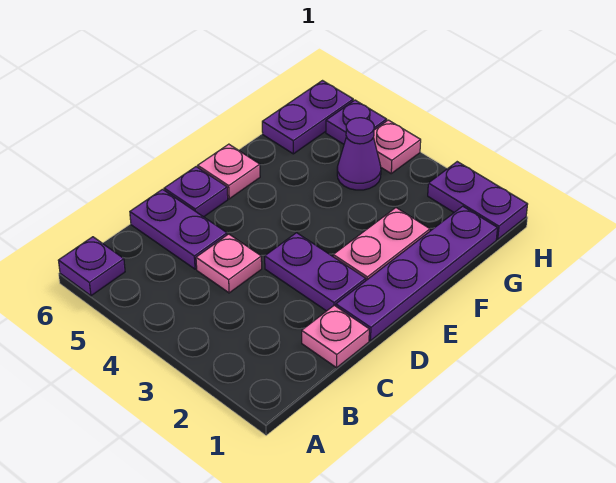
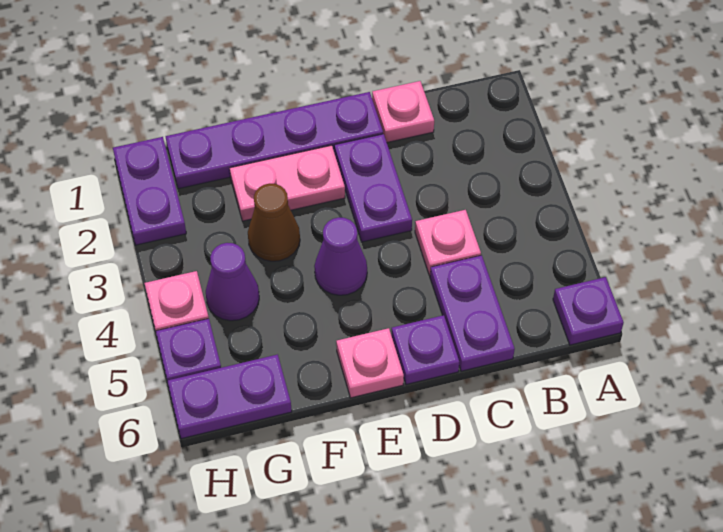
none -> purple cone E4 level 1
none -> brown cone F3 level 1

